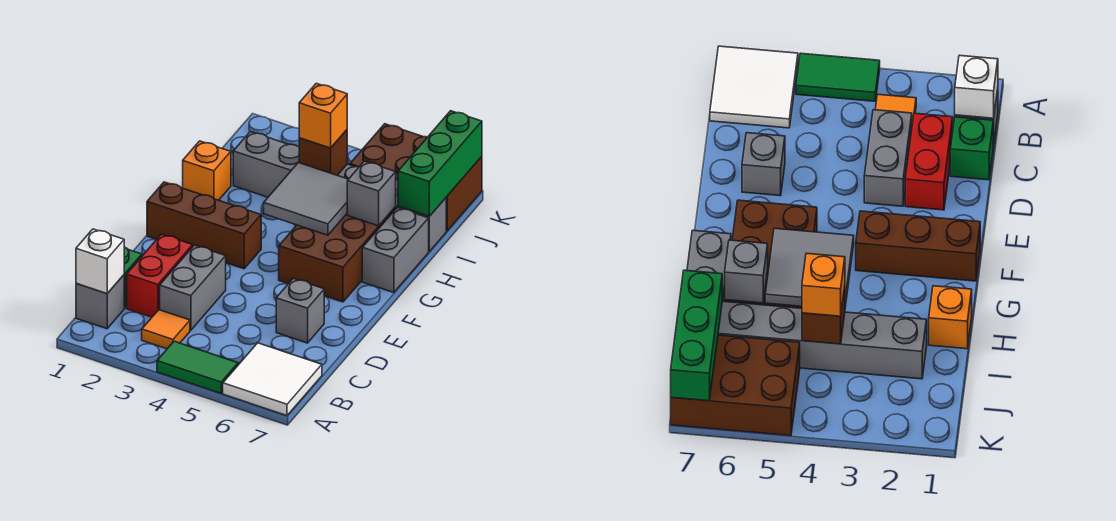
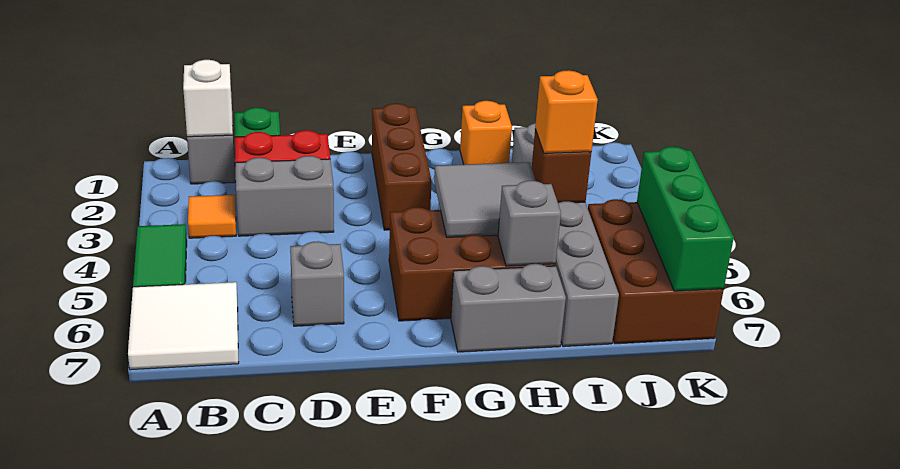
green brick I7:K7 level 2 -> green brick K5:K7 level 2

